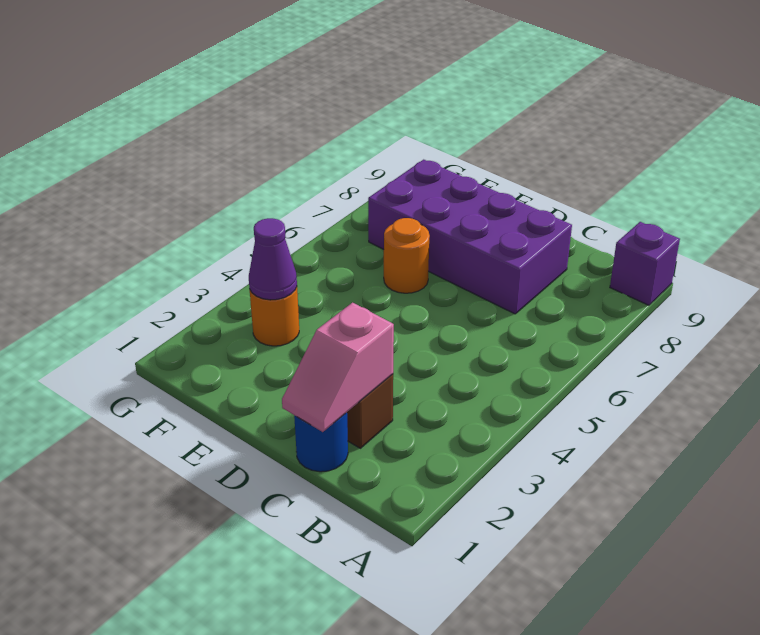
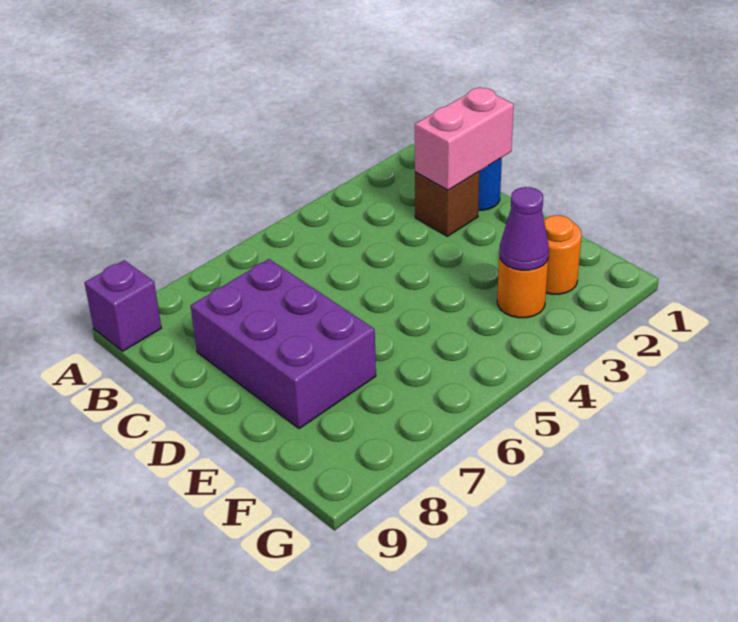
pink slope C1:C2 level 2 top 2 -> pink brick C1:C2 level 2
purple brick C7:F8 level 1 -> purple brick C7:E8 level 1
orange round brick E6 level 1 -> orange round brick F2 level 1

